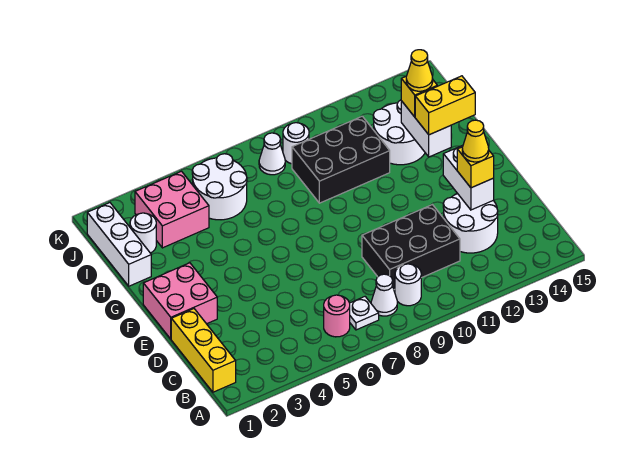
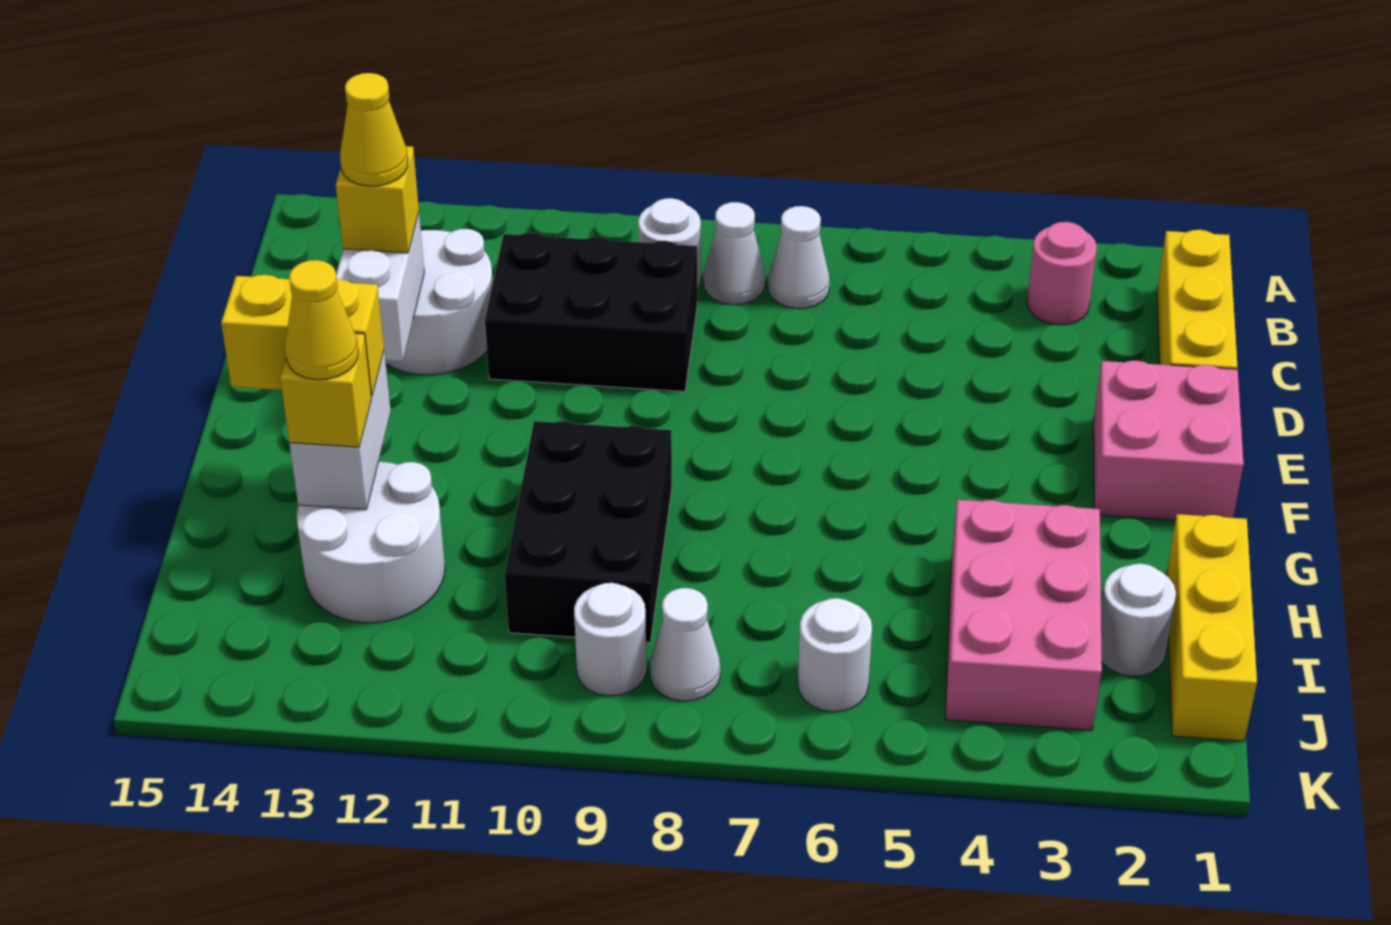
pink round brick B6 level 1 -> pink round brick B3 level 1
white plate B7 level 1 -> white cone B7 level 1
white brick H1:J1 level 1 -> yellow brick H1:J1 level 1
black brick H9:I11 level 1 -> black brick G9:I10 level 1
pink brick I3:J4 level 1 -> pink brick H3:J4 level 1
white round brick I5:J6 level 1 -> white round brick J6 level 1

